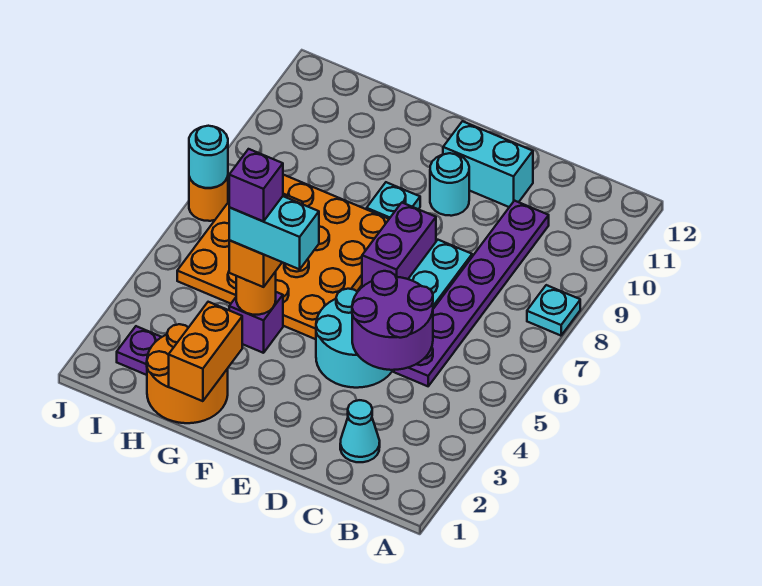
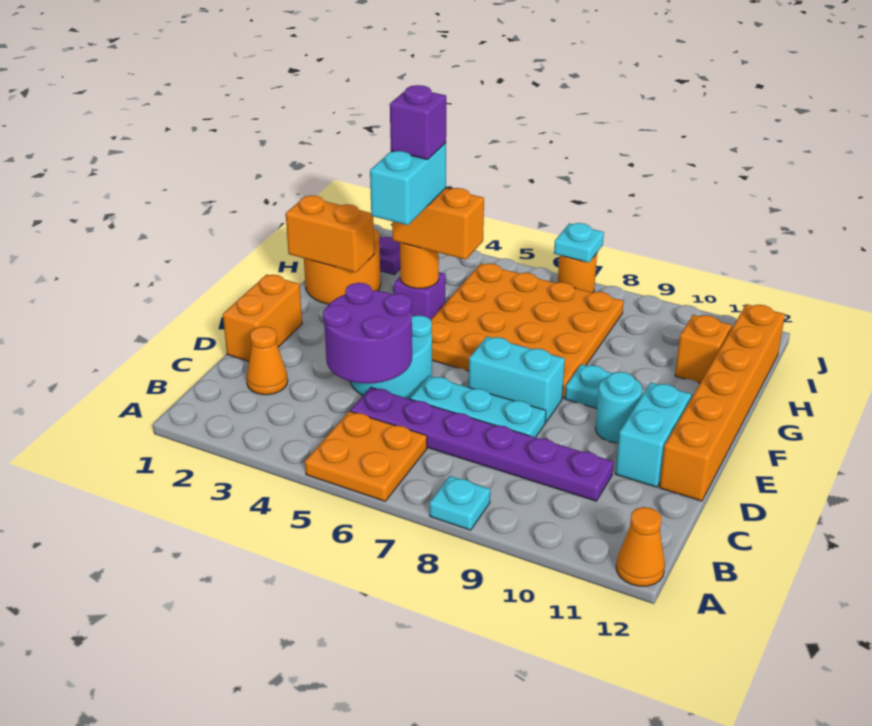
none -> orange plate A5:B6 level 1
none -> orange cone A12 level 1
cyan cone C2 level 1 -> orange cone C2 level 1
none -> orange brick D1:E1 level 1
none -> orange brick D12:I12 level 1
purple brick E7:E8 level 1 -> cyan brick E7:E8 level 1
none -> orange brick H11 level 1
cyan round brick J7 level 2 -> cyan plate J7 level 2

